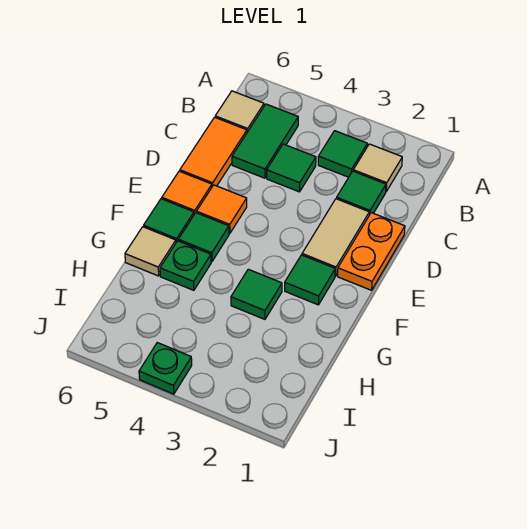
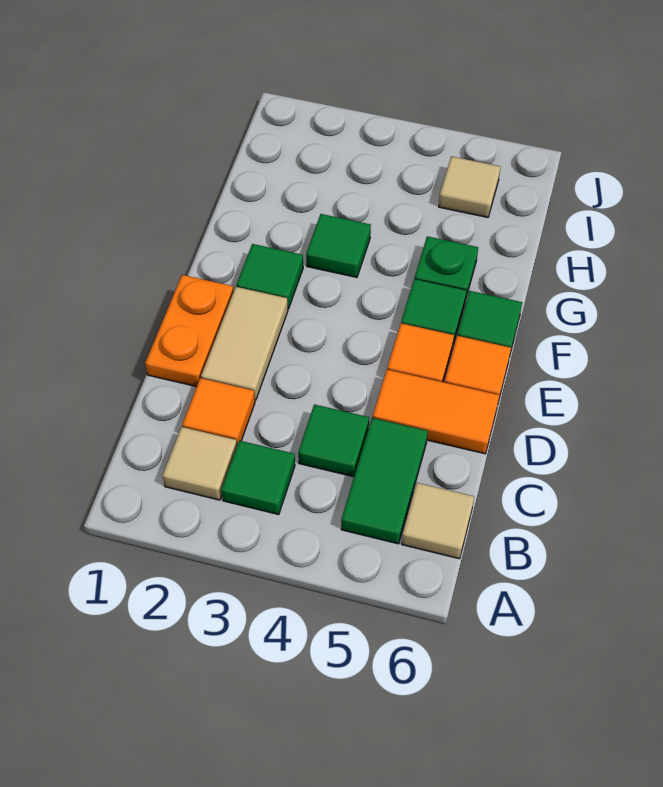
green tile C2 level 1 -> orange tile C2 level 1
orange tile C6:D6 level 1 -> orange tile D5:D6 level 1
tan tile G6 level 1 -> tan tile I5 level 1
green plate J4 level 1 -> none

